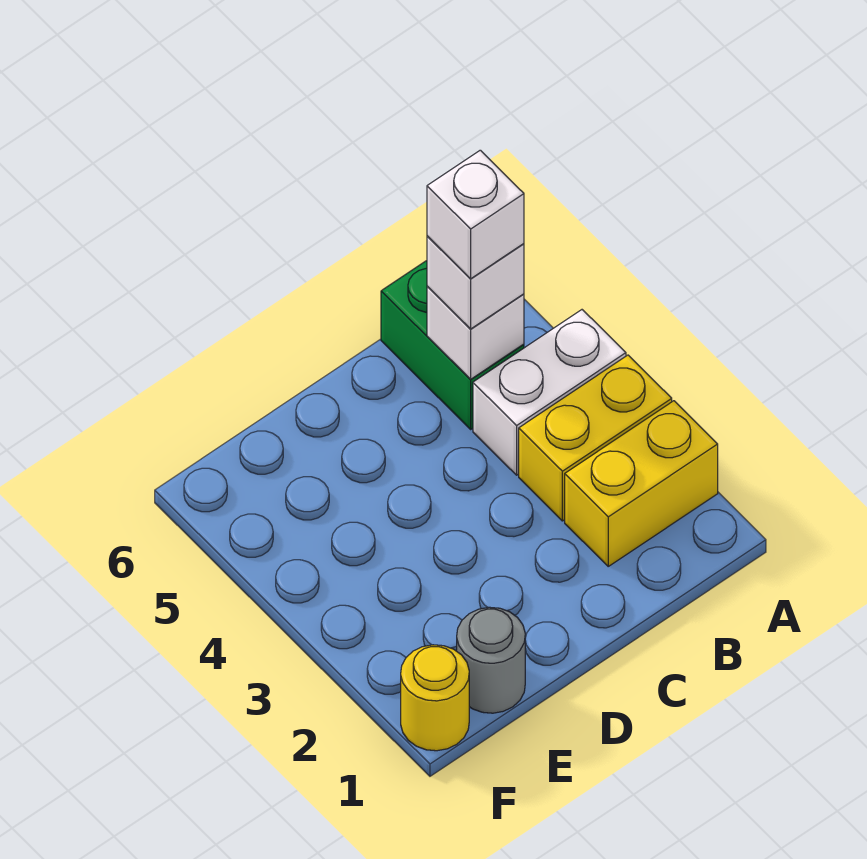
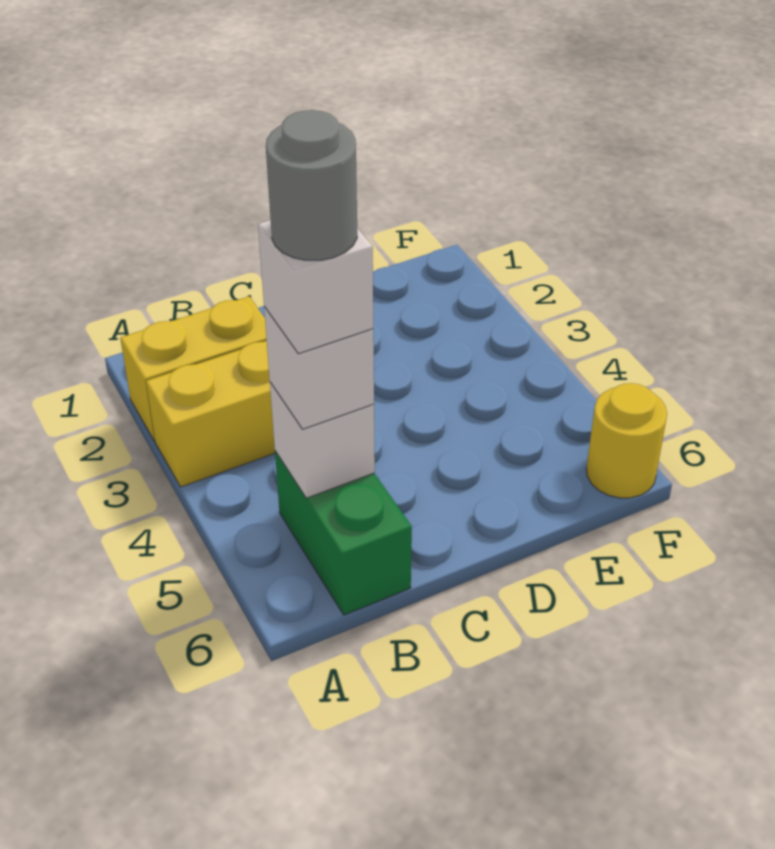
white brick A4:B4 level 1 -> none
grey round brick E1 level 1 -> grey round brick B5 level 5
yellow round brick F1 level 1 -> yellow round brick F6 level 1

